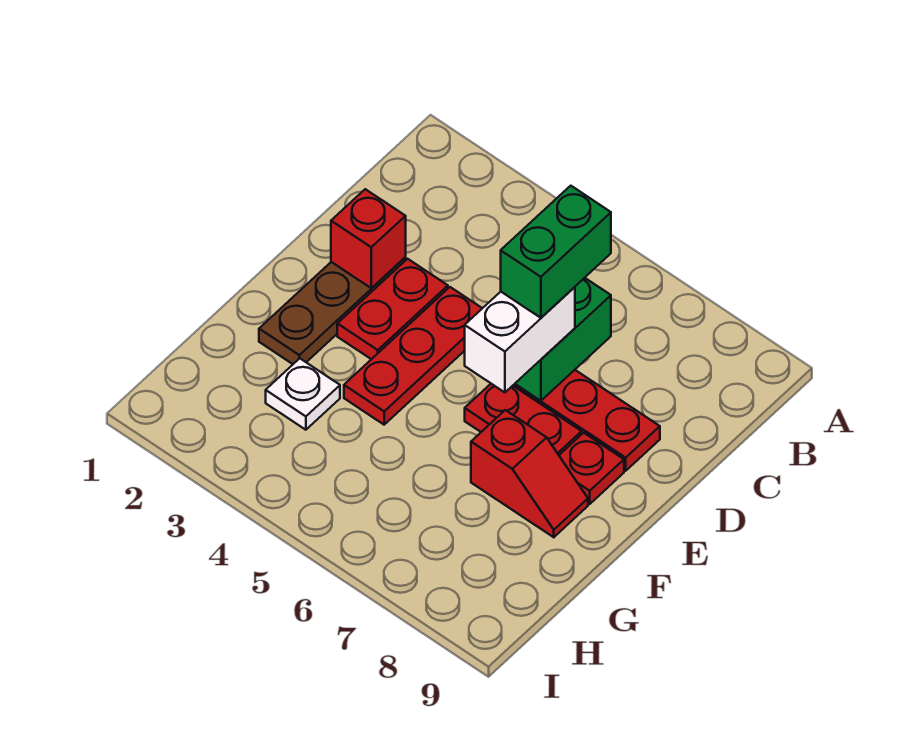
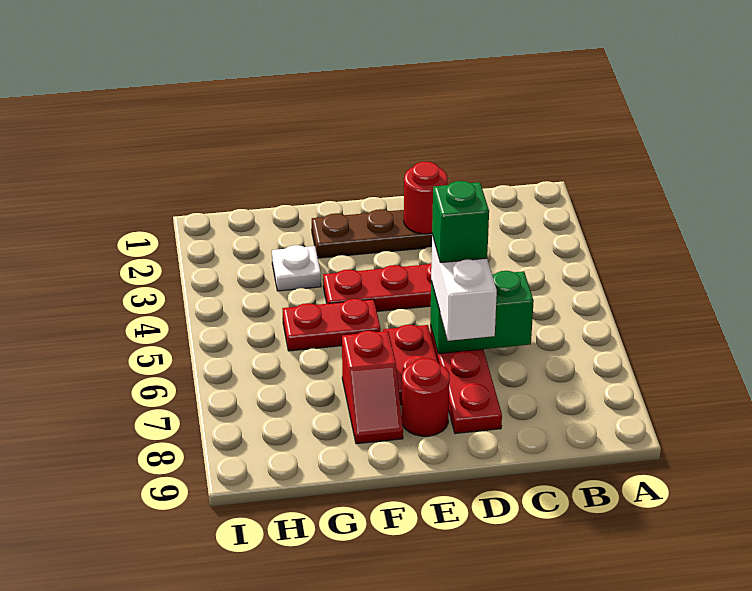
green brick C6:D6 level 4 -> green brick D6 level 4
red brick D2 level 2 -> red round brick D2 level 2
red plate D3:E3 level 1 -> red plate F5:G5 level 1
white brick D6:E6 level 3 -> white brick D6:D7 level 3
red plate E8 level 1 -> red round brick E8 level 1

